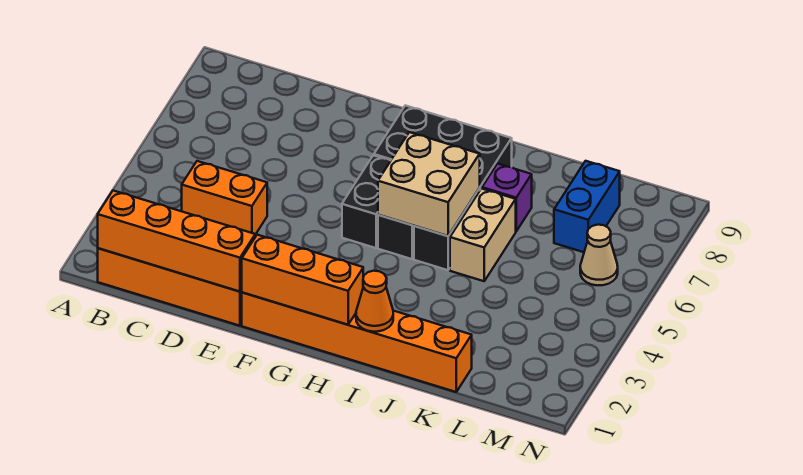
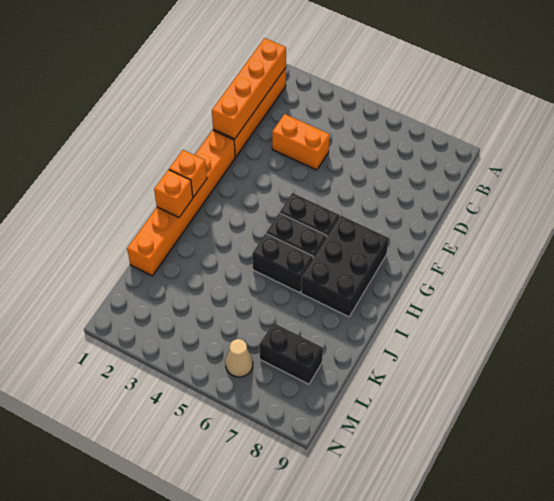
orange brick C4:D4 level 1 -> orange brick D3:D4 level 1
orange brick F1:H1 level 2 -> orange brick H1 level 2
tan brick H5:I6 level 2 -> none
orange cone I1 level 2 -> orange brick I1 level 2
tan brick J5:J6 level 1 -> none
purple brick J7 level 1 -> none
blue brick L7:L8 level 1 -> black brick L7:L8 level 1

